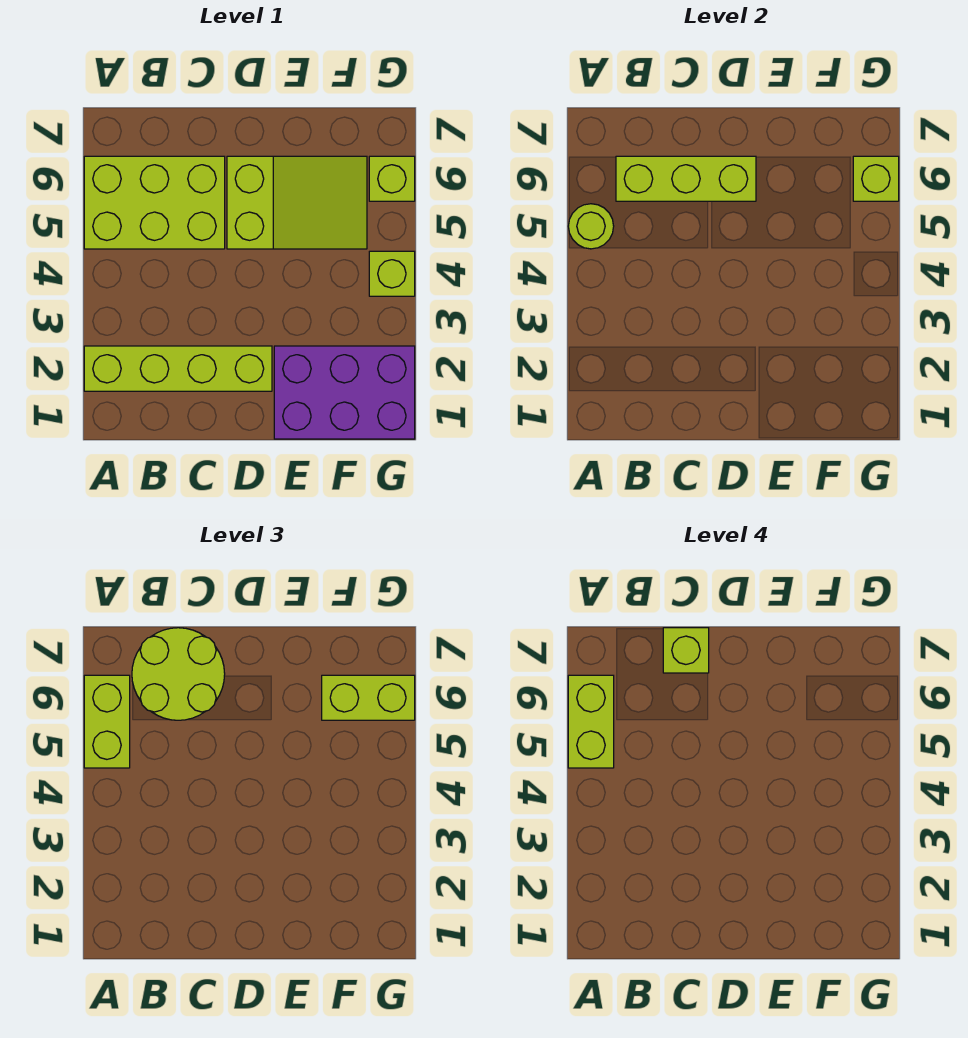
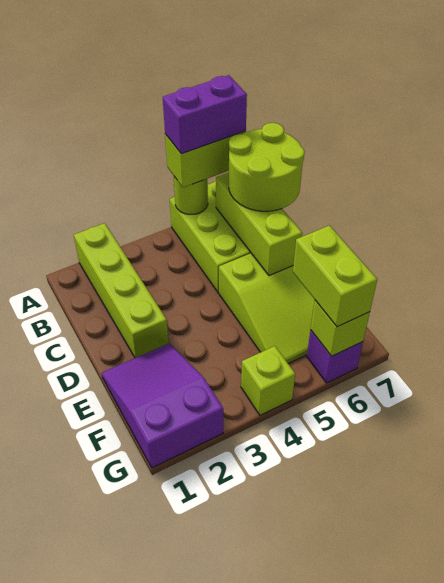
lime brick A5:A6 level 4 -> purple brick A5:A6 level 4
lime brick C7 level 4 -> none
purple brick E1:G2 level 1 -> purple slope E1:G2 level 1 top G
lime brick G6 level 1 -> purple brick G6 level 1

